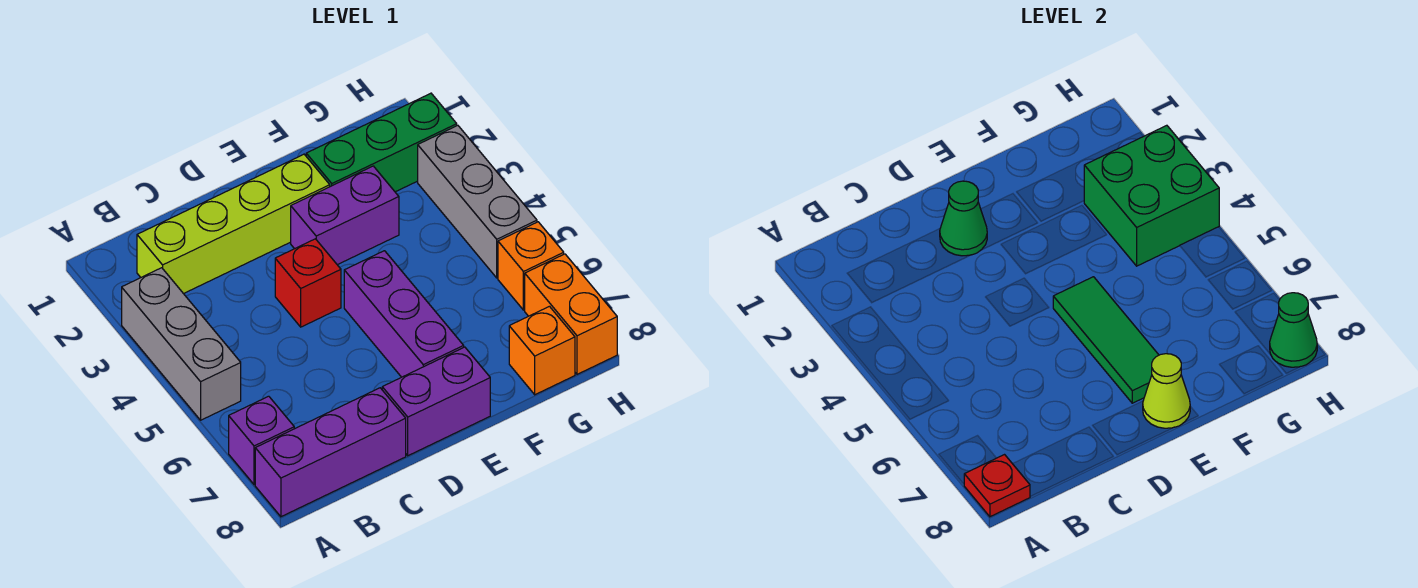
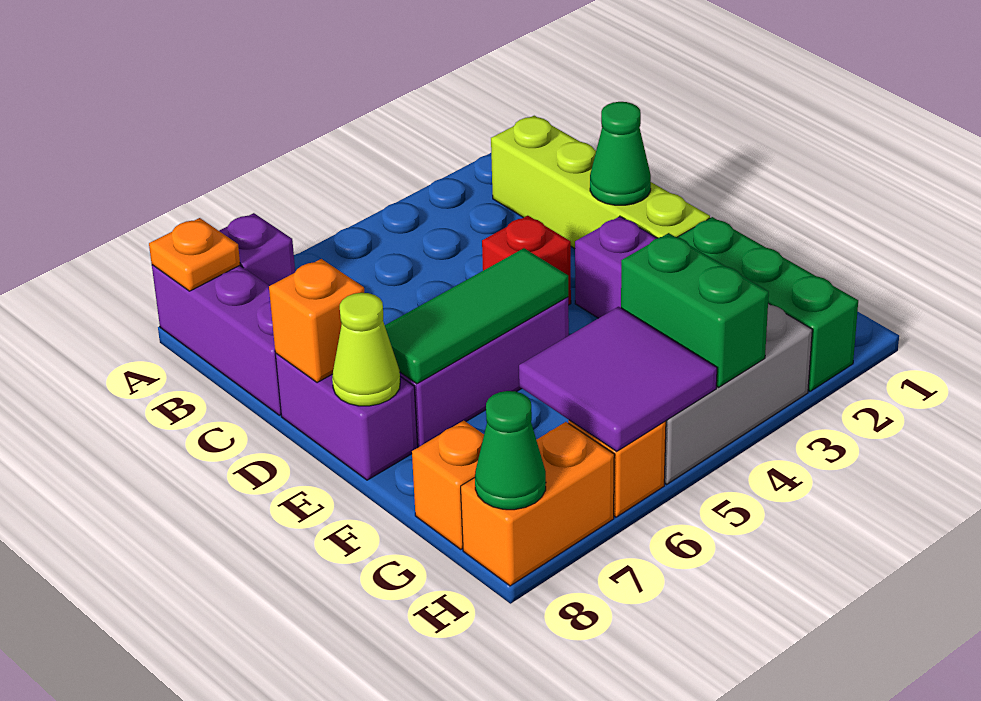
grey brick A3:A5 level 1 -> none
red plate A8 level 2 -> orange plate A8 level 2
none -> orange brick D8 level 2
green brick G3:H4 level 2 -> green brick G4:H4 level 2
none -> purple tile G5:H6 level 2

